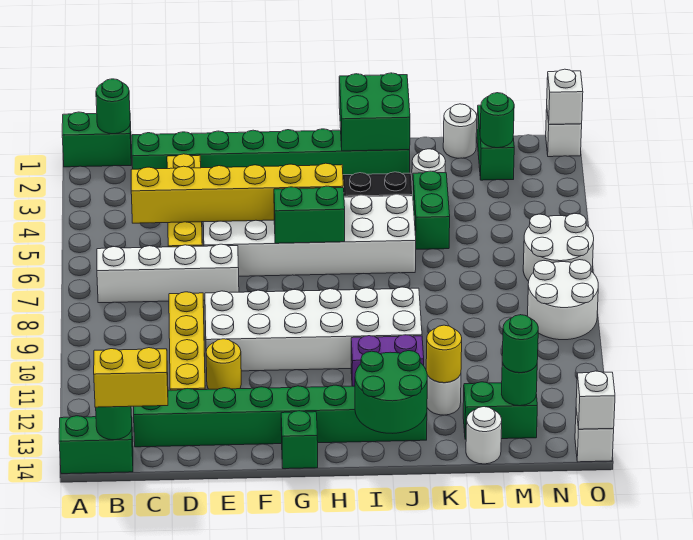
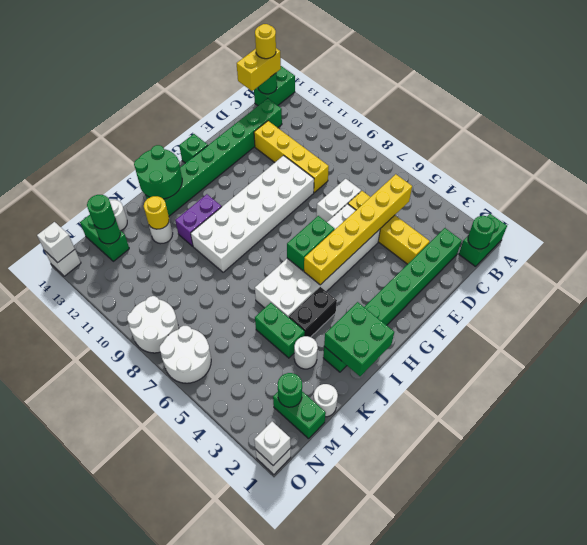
white brick B7:E7 level 1 -> white brick D7:E7 level 1
yellow round brick E11 level 1 -> yellow round brick B14 level 4
green brick L13:M13 level 1 -> green brick M13:M14 level 1

